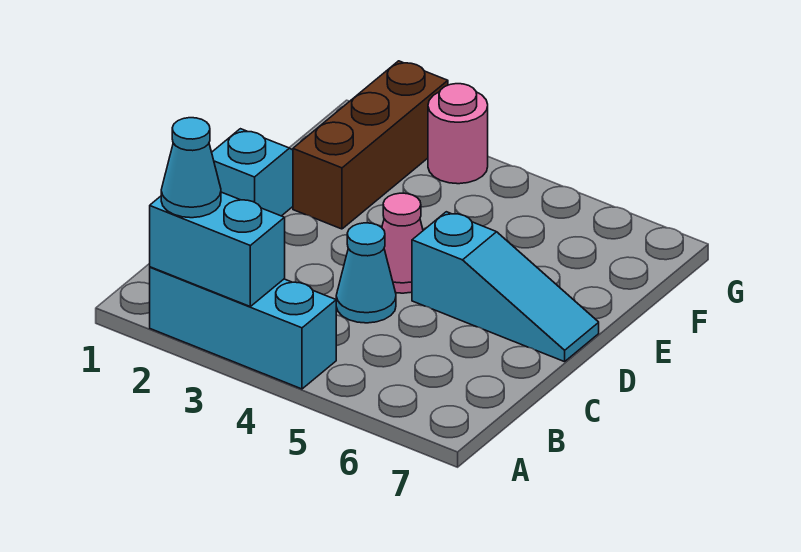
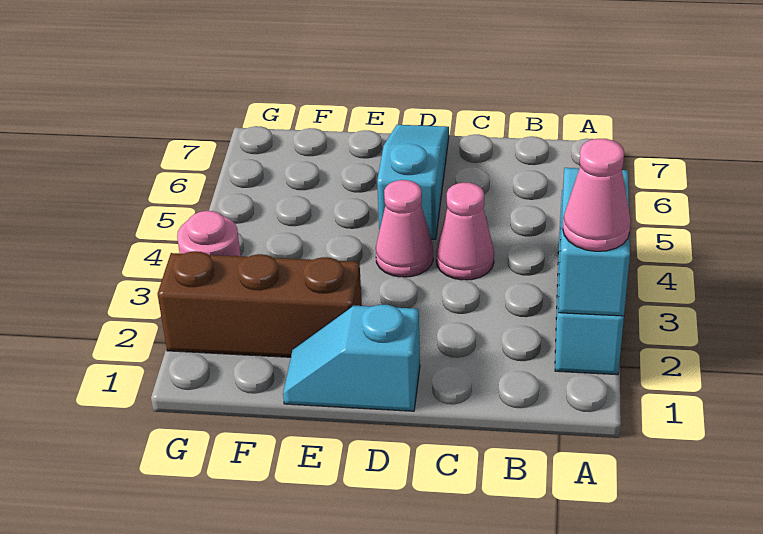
cyan cone A2 level 3 -> pink cone A2 level 3
cyan cone C4 level 1 -> pink cone C4 level 1

